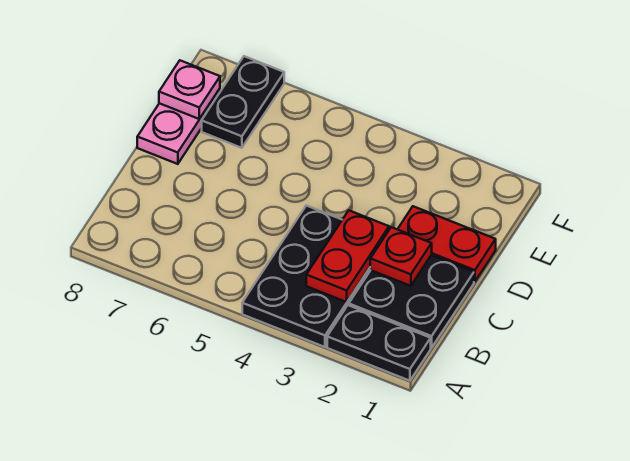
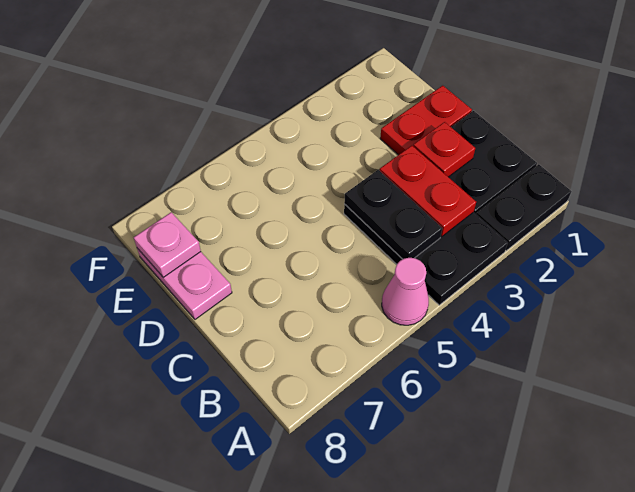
none -> pink cone A5 level 1
black plate E7:F7 level 1 -> black plate B4:C4 level 2

